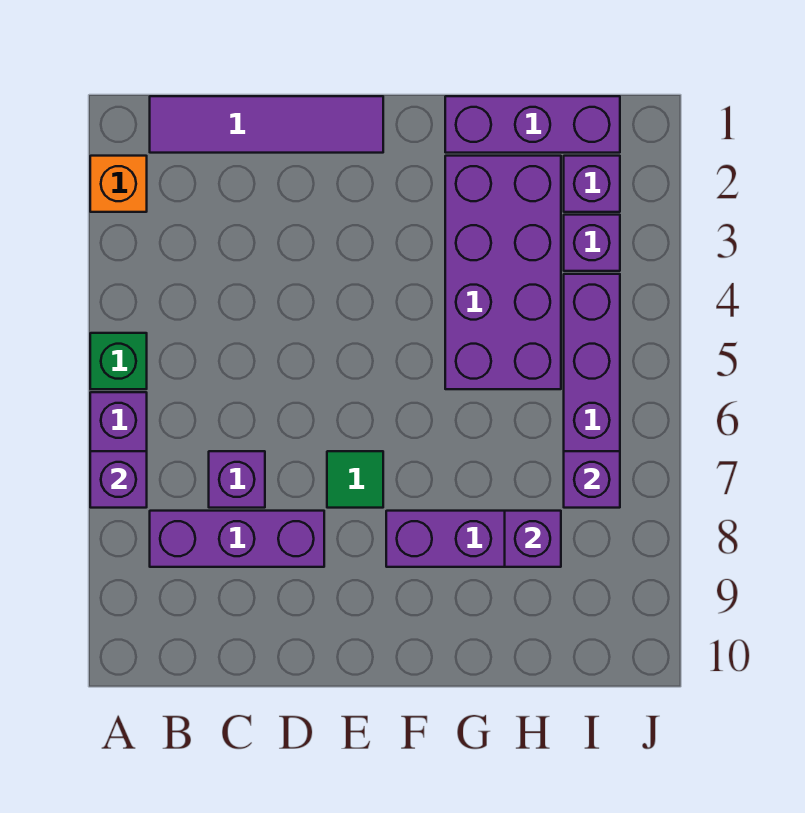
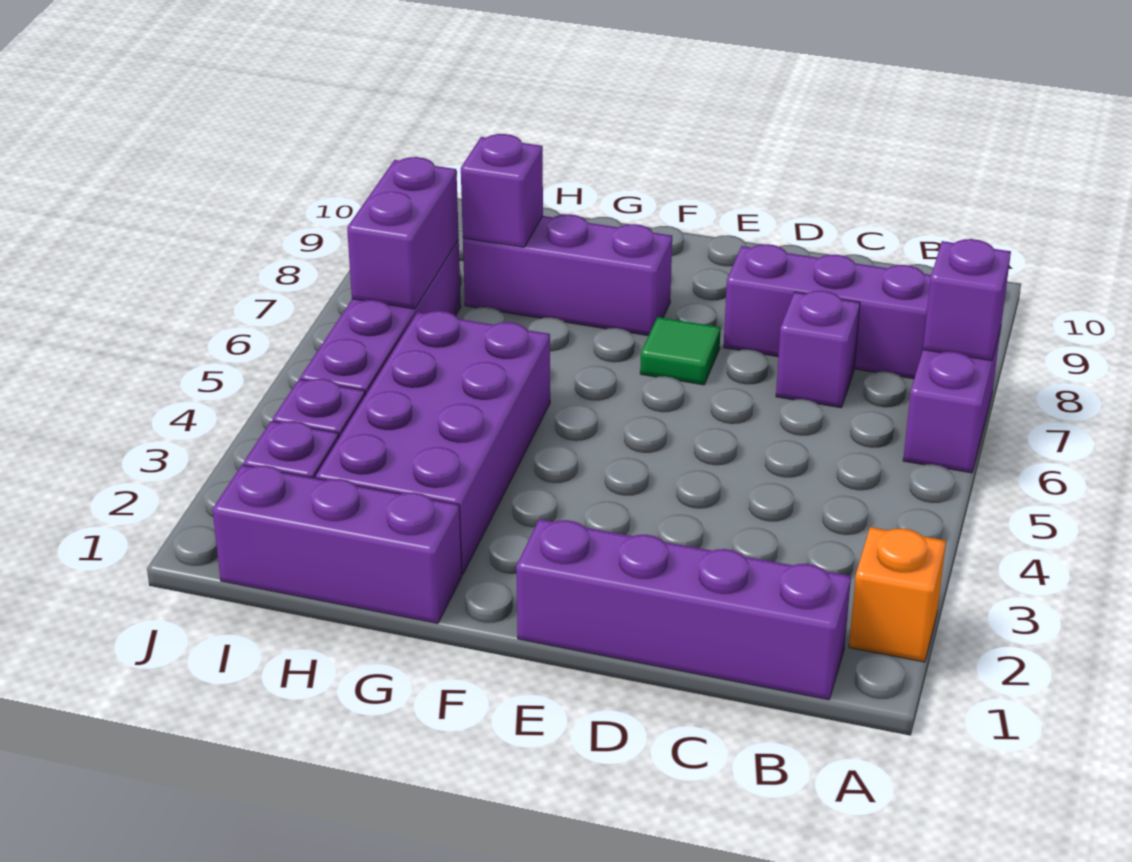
green brick A5 level 1 -> none
purple tile B1:E1 level 1 -> purple brick B1:E1 level 1
purple brick I7 level 2 -> purple brick I6:I7 level 2

